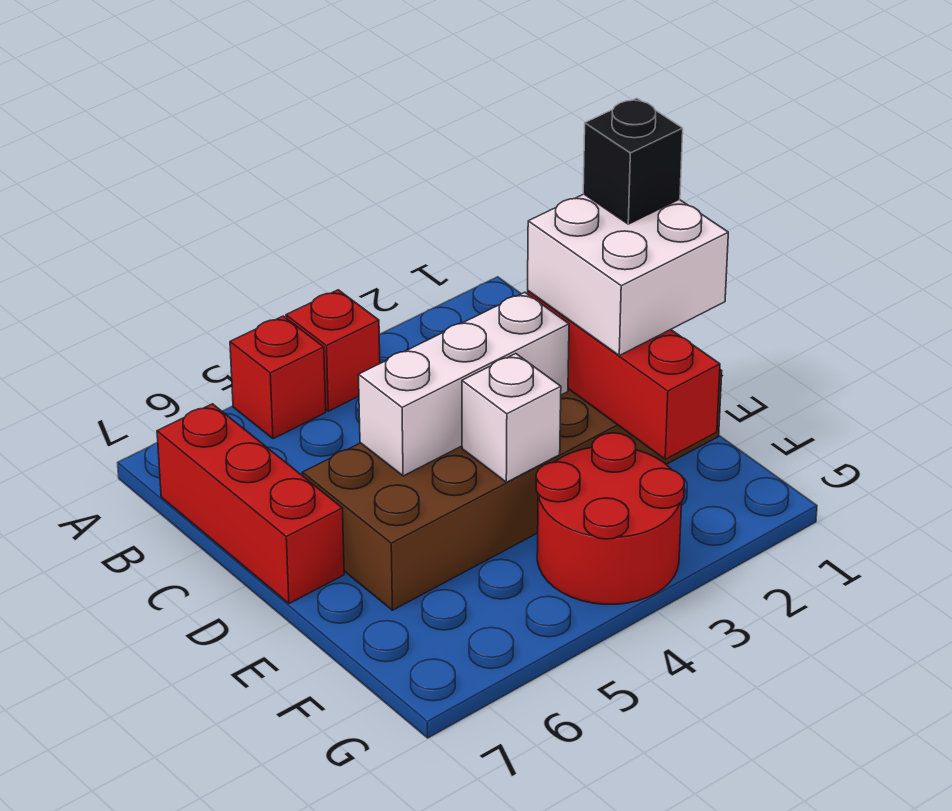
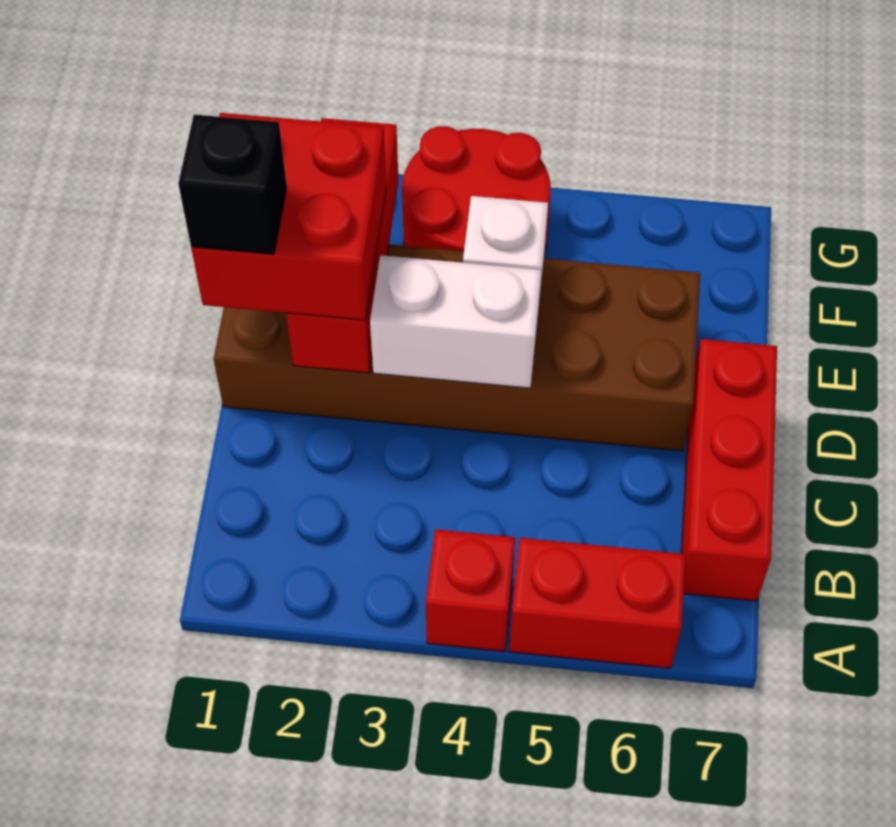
red brick A5 level 1 -> red brick A5:A6 level 1
white brick D1:E2 level 3 -> red brick D1:E2 level 3
white brick D3:D5 level 2 -> white brick D3:D4 level 2

